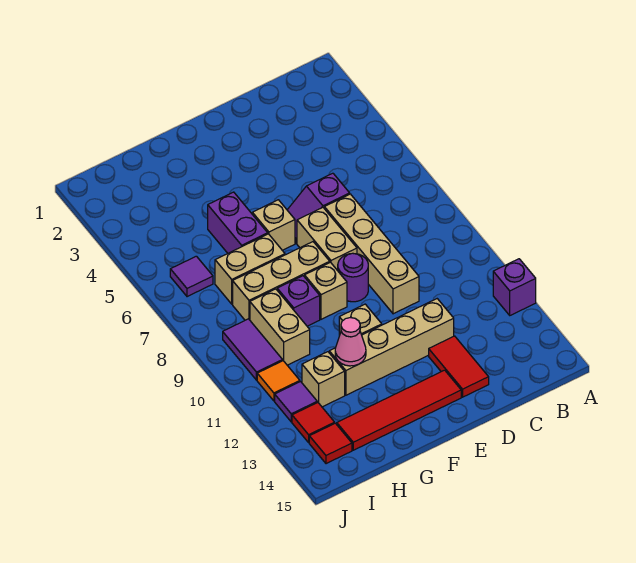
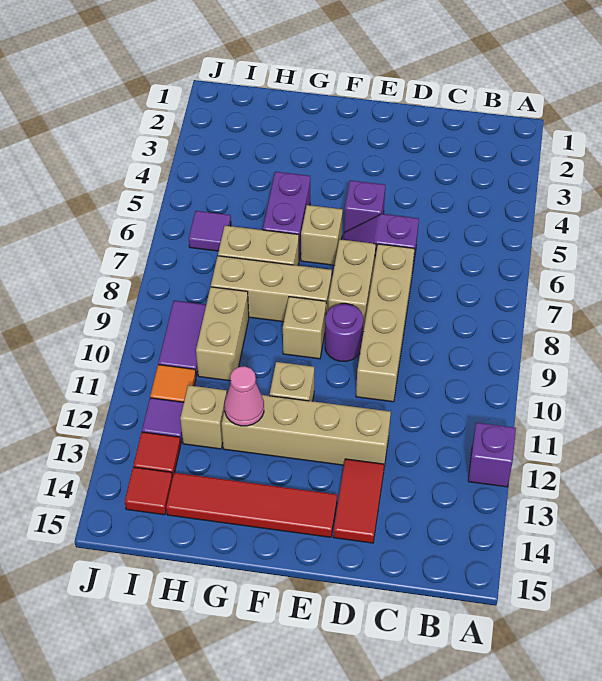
purple brick G9 level 1 -> purple brick E5 level 1

